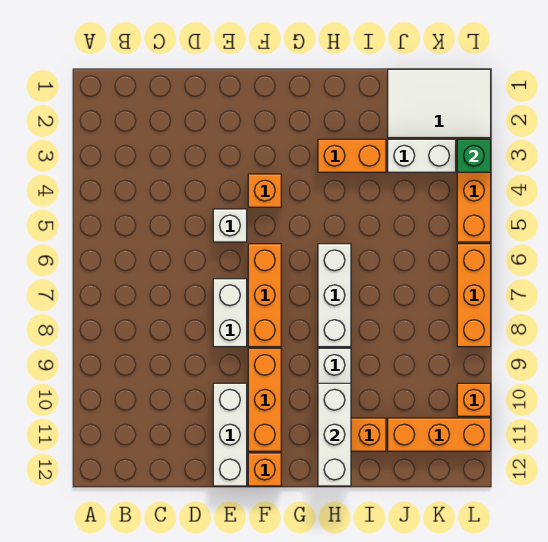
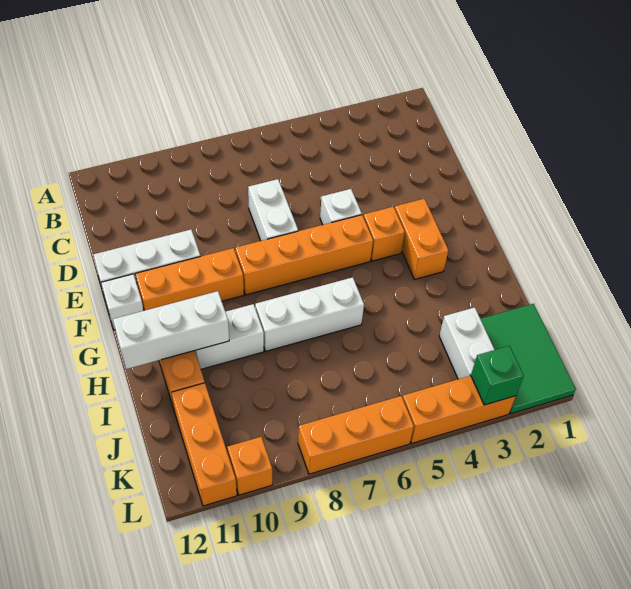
white brick E7:E8 level 1 -> white brick D7:E7 level 1
orange brick F6:F8 level 1 -> orange brick F5:F8 level 1
orange brick F12 level 1 -> white brick F12 level 1
orange brick H3:I3 level 1 -> orange brick F3:G3 level 1
white tile J1:L2 level 1 -> green tile J1:L2 level 1

